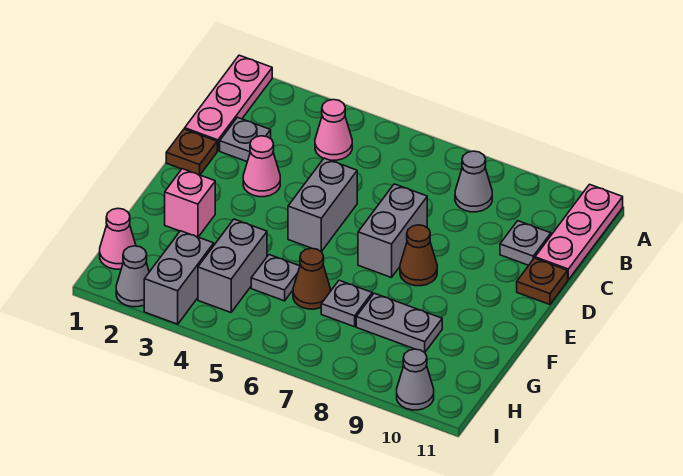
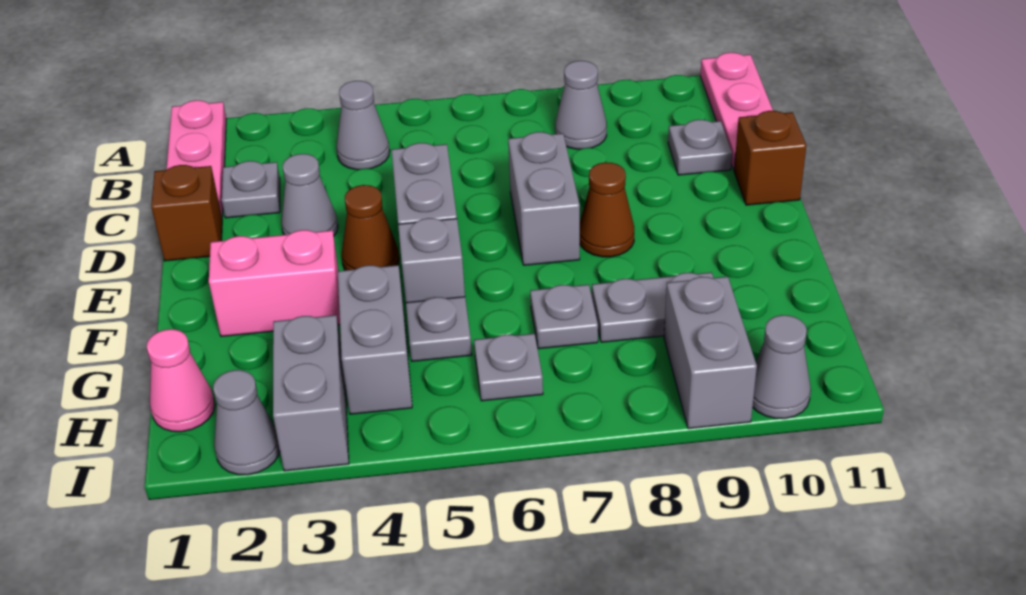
pink cone B4 level 1 -> grey cone B4 level 1
brown plate D1 level 1 -> brown brick D1 level 1
pink cone D3 level 1 -> grey cone D3 level 1
brown plate D11 level 1 -> brown brick D11 level 1
pink brick F2 level 1 -> pink brick F2:F3 level 1
none -> grey brick F5 level 1
brown cone G6 level 1 -> brown cone E4 level 1
none -> grey plate H6 level 1
none -> grey brick H9:I9 level 1

